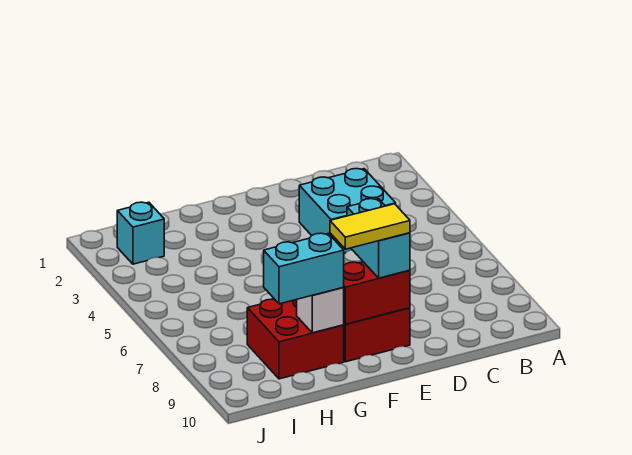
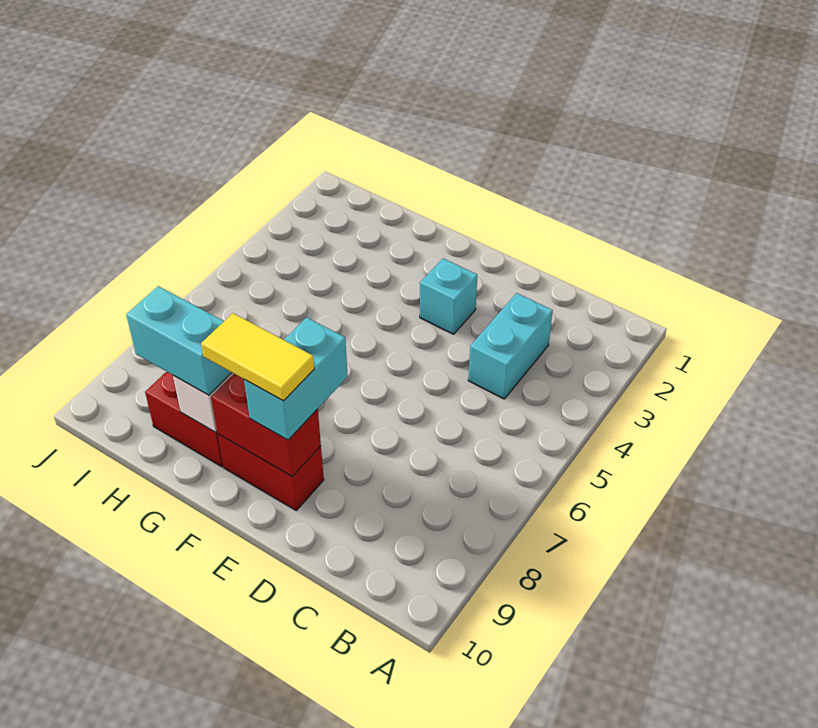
cyan brick C3:D4 level 1 -> cyan brick C3:C4 level 1
cyan brick I2 level 1 -> cyan brick E3 level 1

